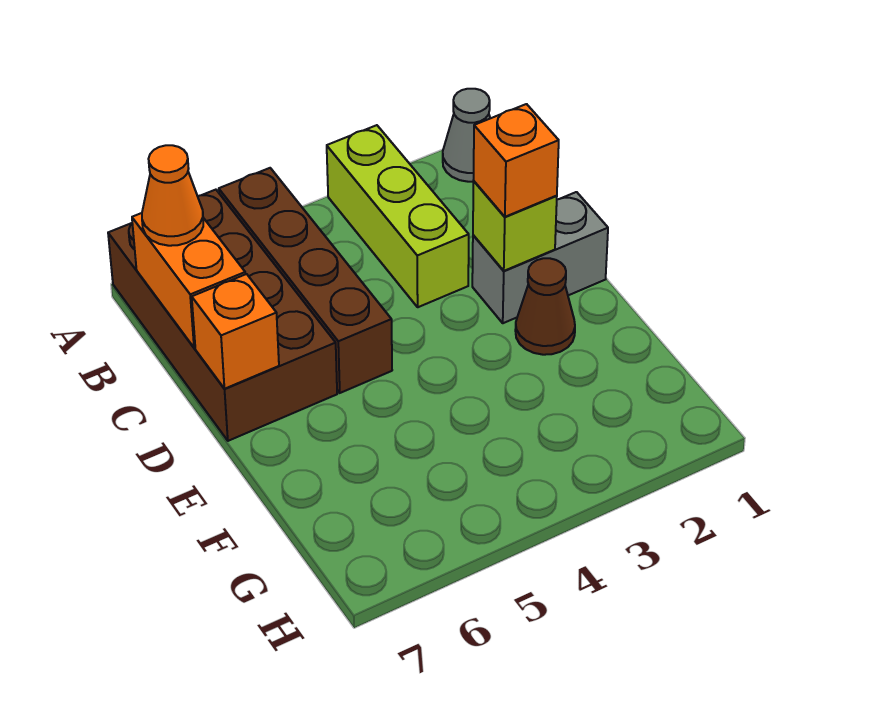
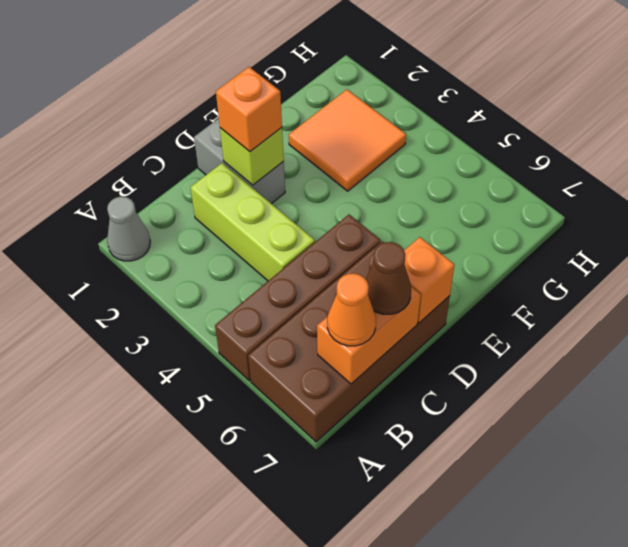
lime brick A3:C3 level 1 -> lime brick C2:C4 level 1
brown cone E2 level 1 -> brown cone C7 level 3
none -> orange tile F2:G3 level 1

